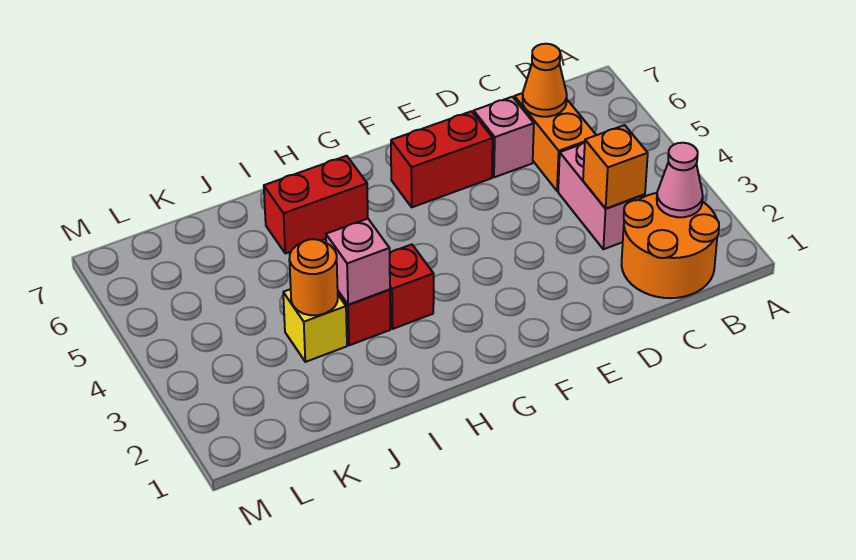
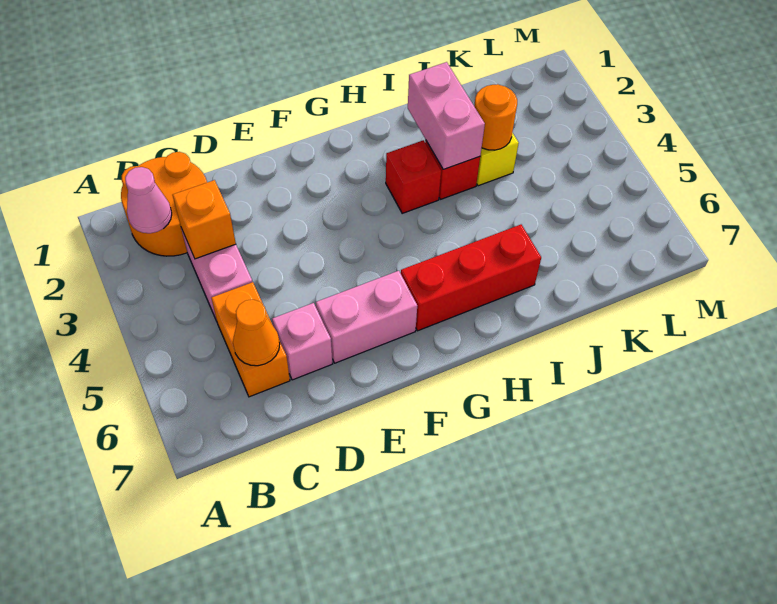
red brick E6:F6 level 1 -> pink brick E6:F6 level 1
red brick H6:I6 level 1 -> red brick G6:I6 level 1
pink brick I3 level 2 -> pink brick I2:I3 level 2

